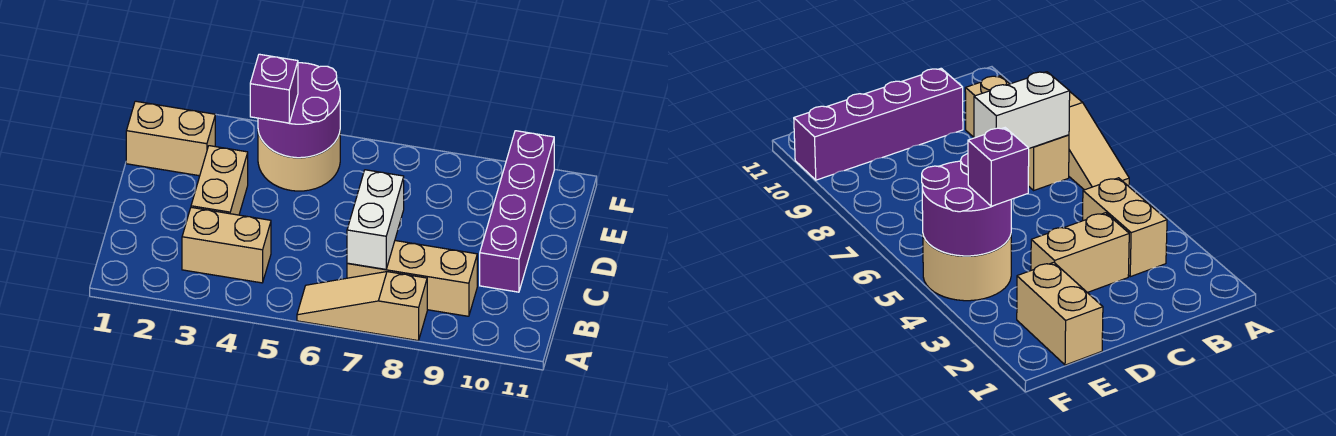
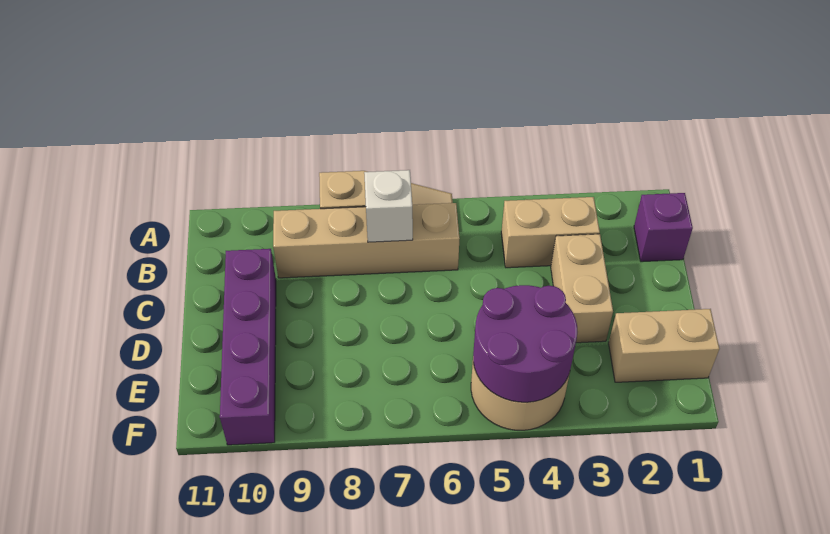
tan brick B7:B9 level 1 -> tan brick B6:B9 level 1
white brick B7:C7 level 2 -> white brick B7 level 2
purple brick E4 level 3 -> purple brick B1 level 1

